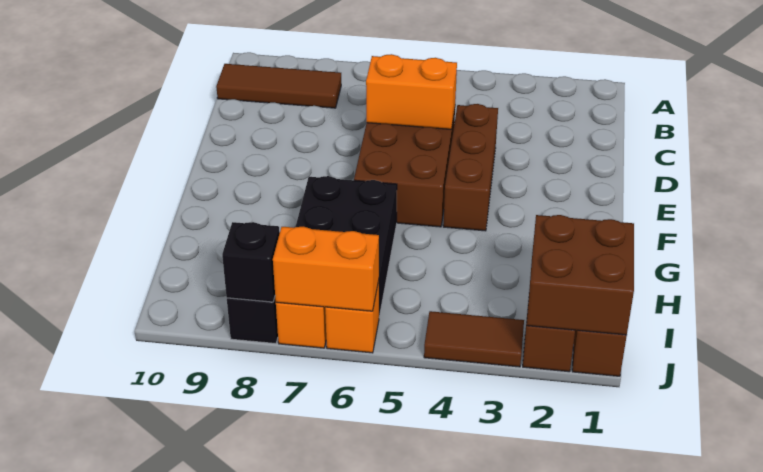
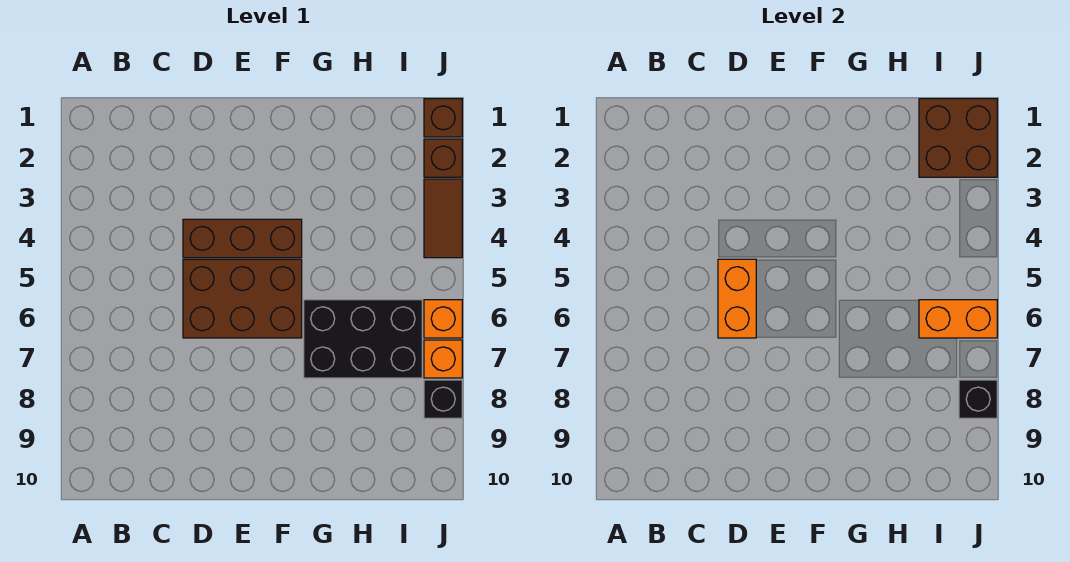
brown tile B8:B10 level 1 -> none
orange brick J6:J7 level 2 -> orange brick I6:J6 level 2

